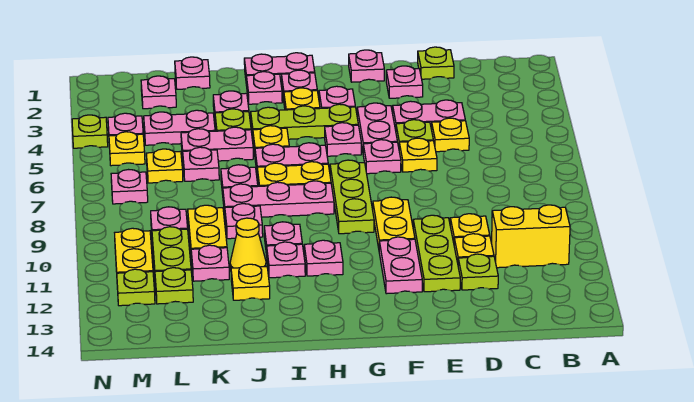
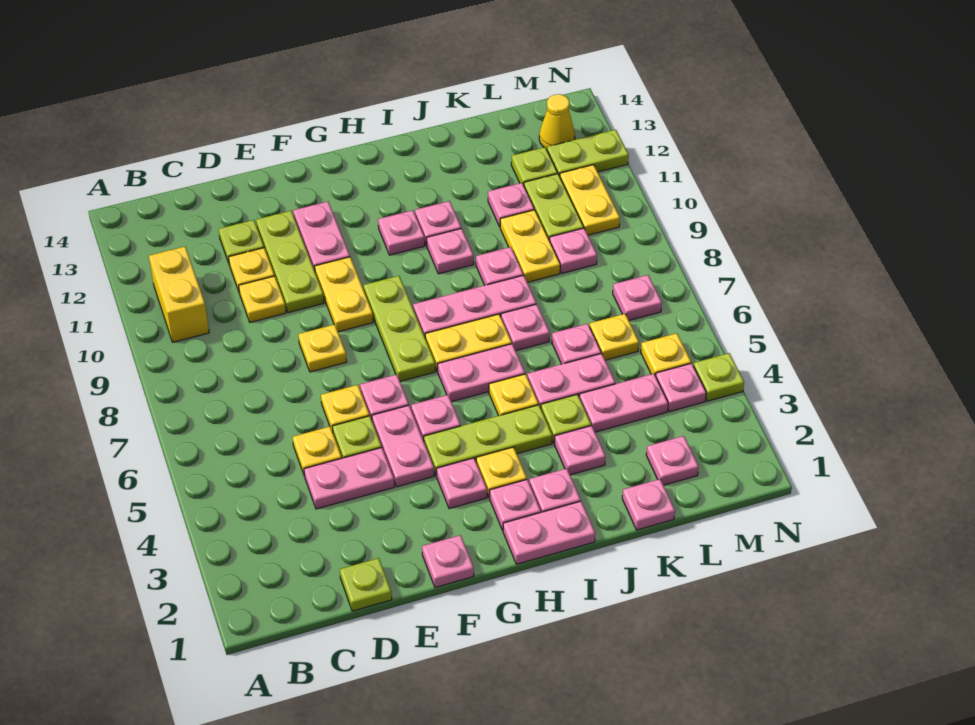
yellow brick B11:C11 level 1 -> yellow brick B10:B11 level 1
pink plate E2 level 1 -> none
yellow cone J11 level 1 -> yellow cone M13 level 1
yellow plate J12 level 1 -> yellow plate E8 level 1
lime plate M12 level 1 -> lime plate M12:N12 level 1

